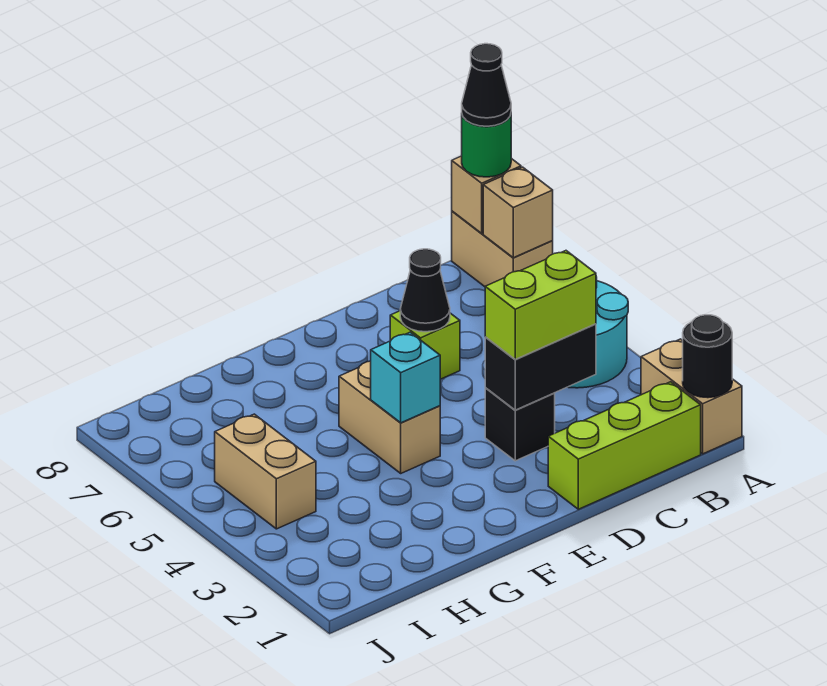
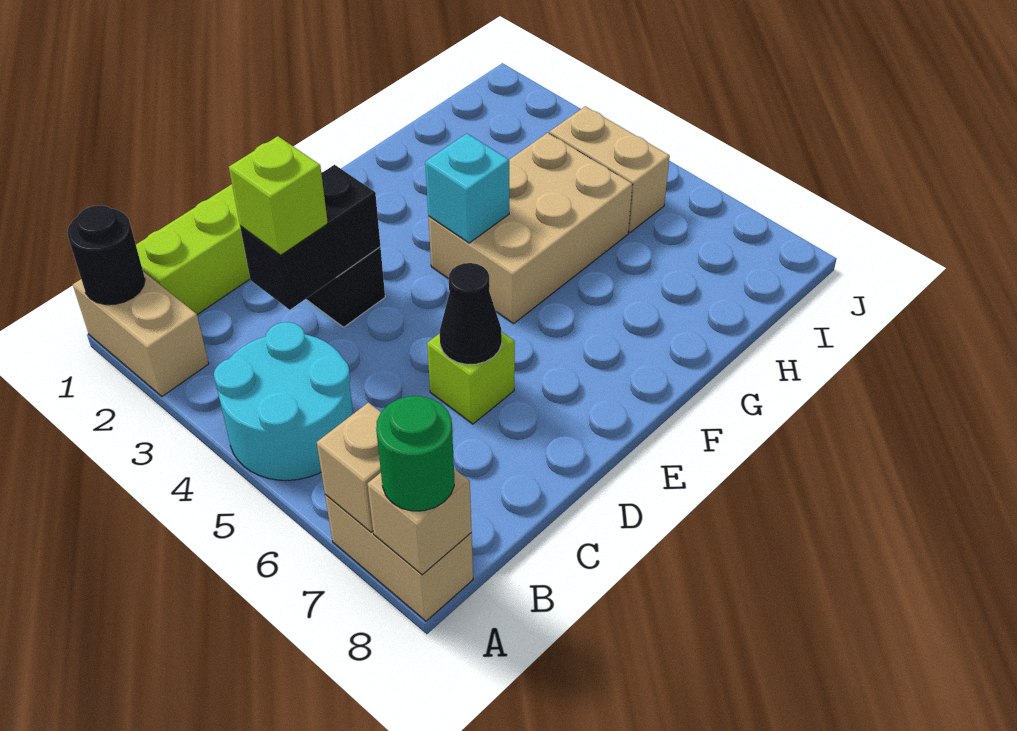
black cone A8 level 4 -> none
lime brick C3:D3 level 3 -> lime brick C3 level 3
tan brick F4:F5 level 1 -> tan brick F4:H5 level 1

